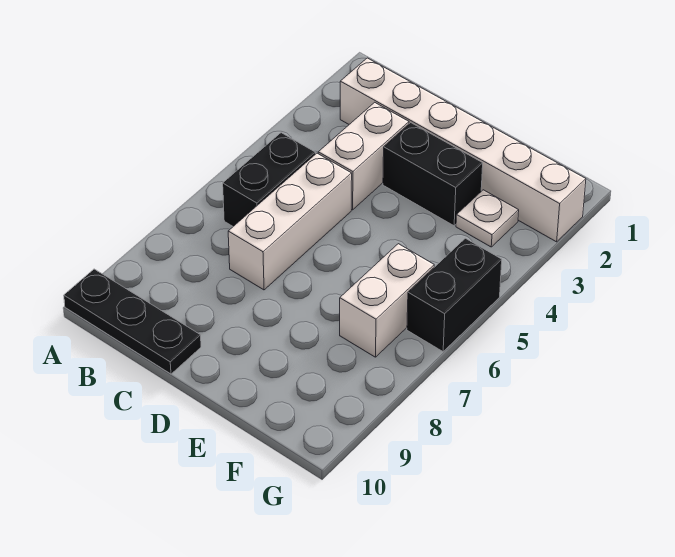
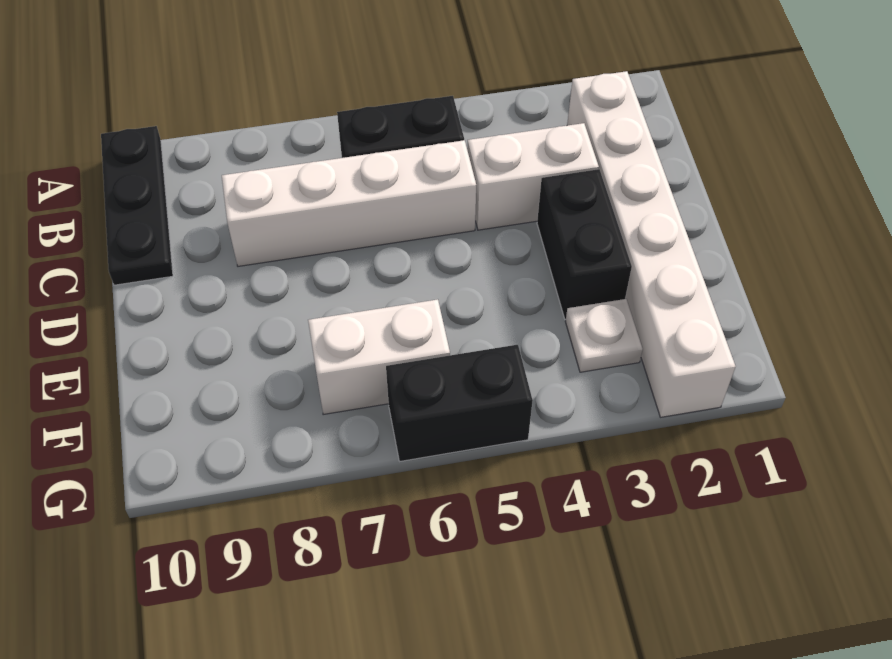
white brick C5:C7 level 1 -> white brick C5:C8 level 1

